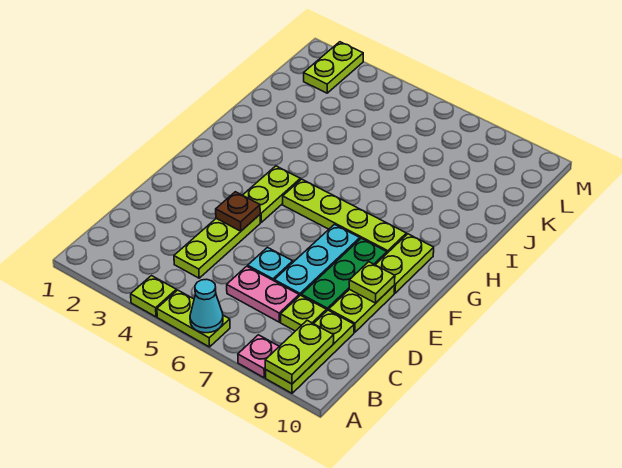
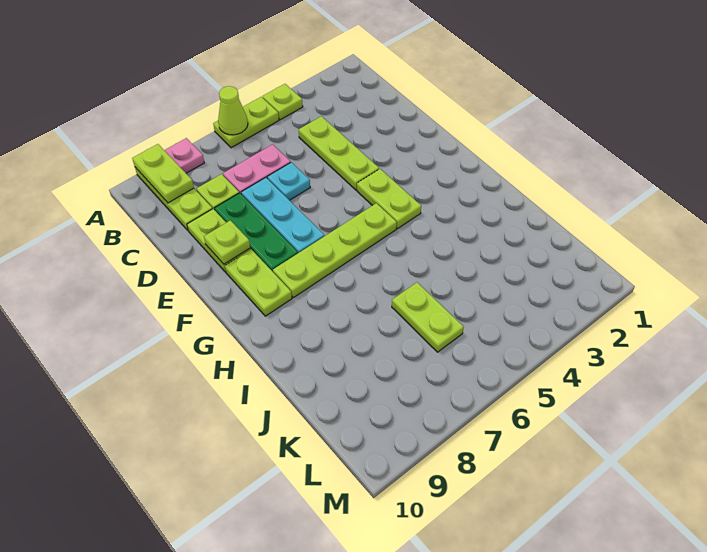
cyan cone A6 level 2 -> lime cone A6 level 2
brown plate E4 level 2 -> none
lime plate L2:M2 level 1 -> lime plate J6:K6 level 1

